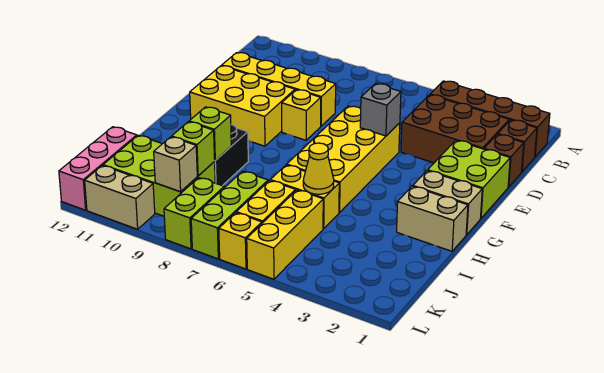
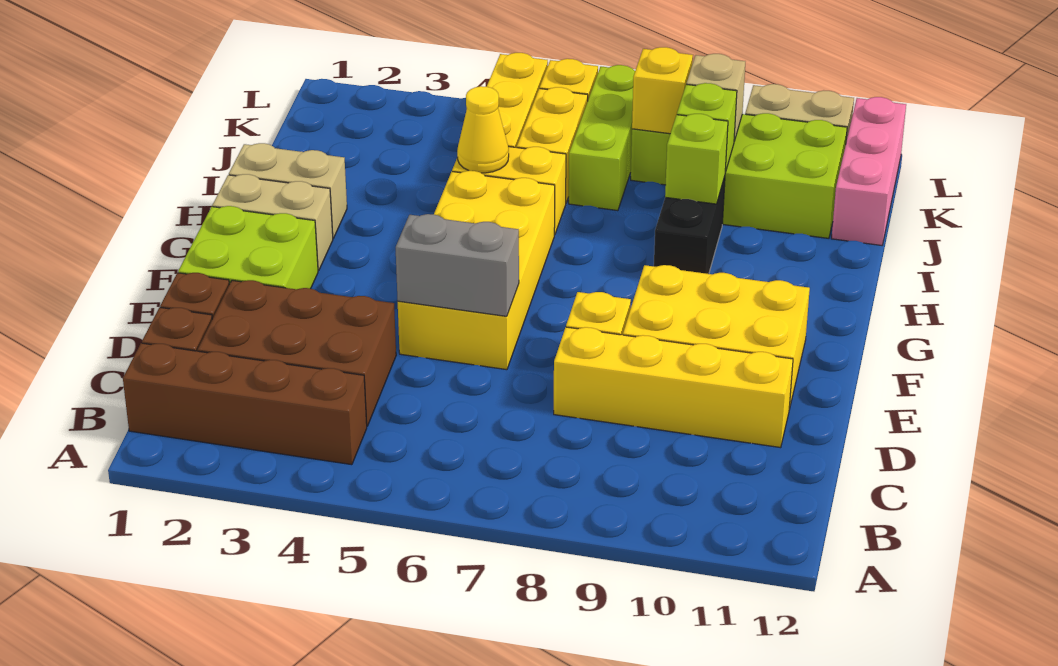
grey brick E5 level 2 -> grey brick E5:E6 level 2
none -> yellow brick K8 level 2

